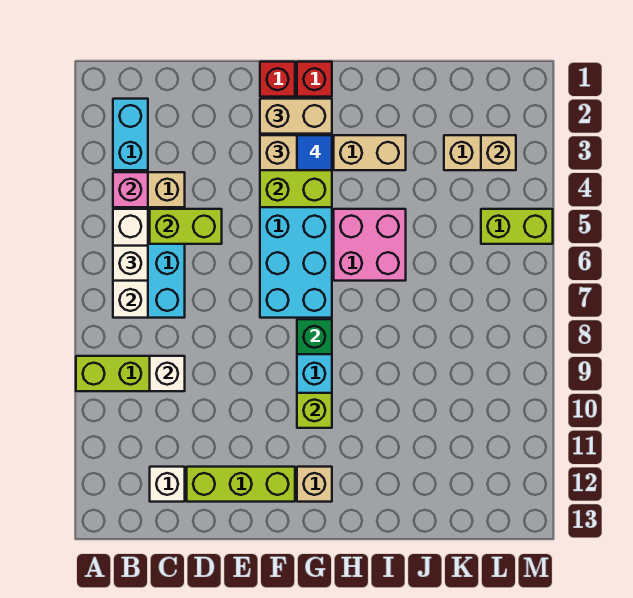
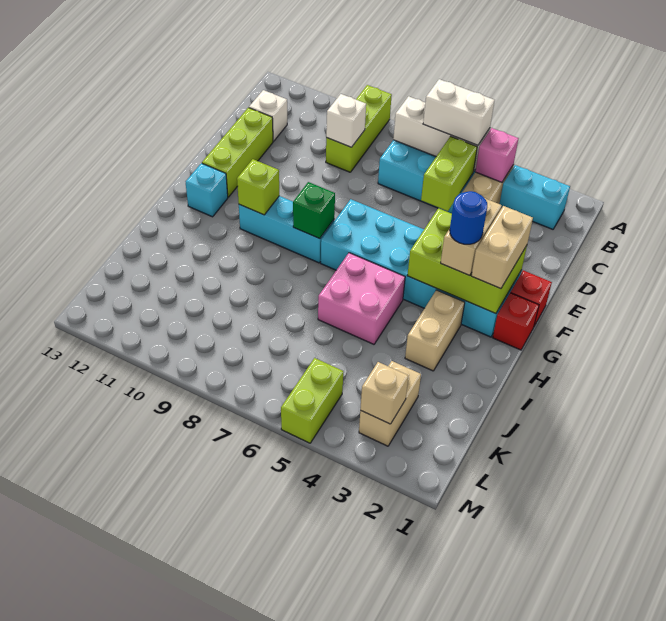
white brick B6 level 3 -> white brick B5:B6 level 3
blue tile G3 level 4 -> blue round brick G3 level 4
tan brick G12 level 1 -> cyan brick G12 level 1

